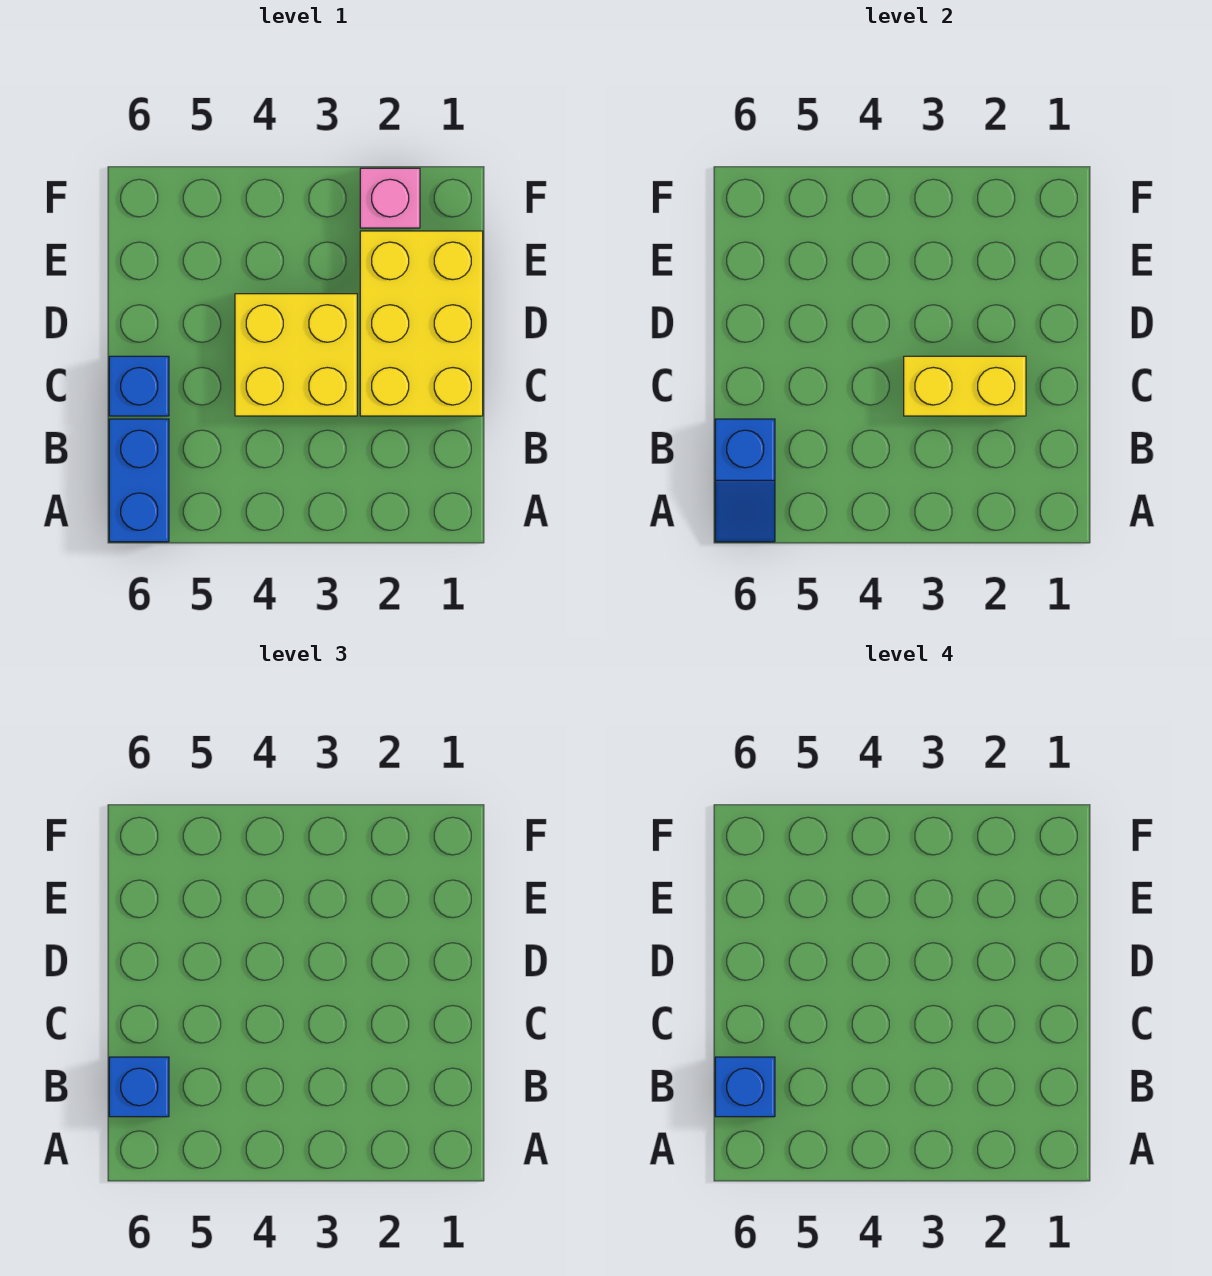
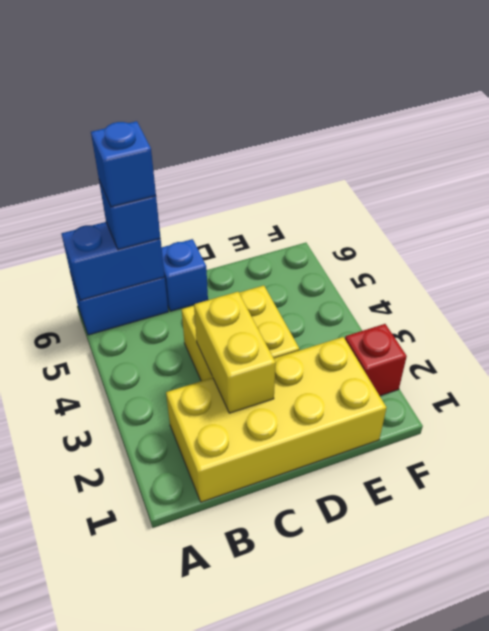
blue slope A6:B6 level 2 top B -> blue brick A6:B6 level 2
yellow brick C1:E2 level 1 -> yellow brick B1:E2 level 1
pink brick F2 level 1 -> red brick F2 level 1

